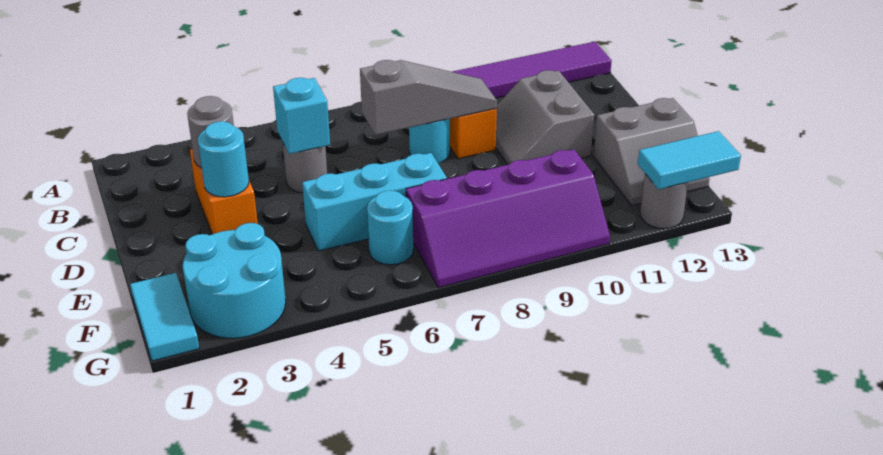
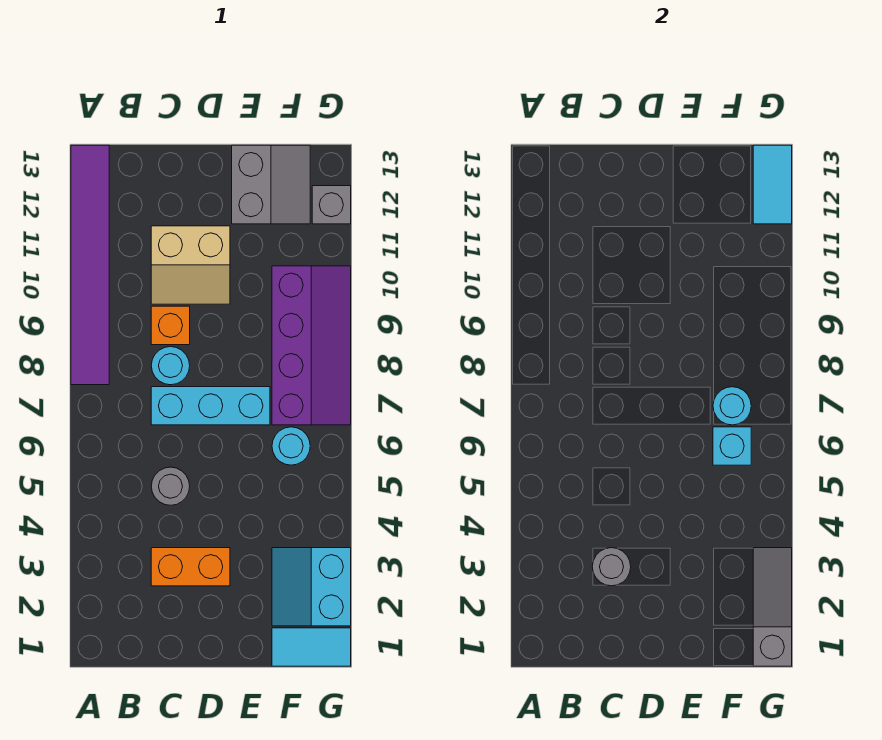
cyan brick C5 level 2 -> cyan brick F6 level 2
grey slope C7:C9 level 2 top 7 -> grey slope G1:G3 level 2 top 1
grey slope C10:D11 level 1 top 11 -> tan slope C10:D11 level 1 top 11
cyan round brick D3 level 2 -> cyan round brick F7 level 2
cyan brick E5:E7 level 1 -> cyan brick C7:E7 level 1
cyan round brick F2:G3 level 1 -> cyan slope F2:G3 level 1 top G
grey round brick G12 level 1 -> grey brick G12 level 1

